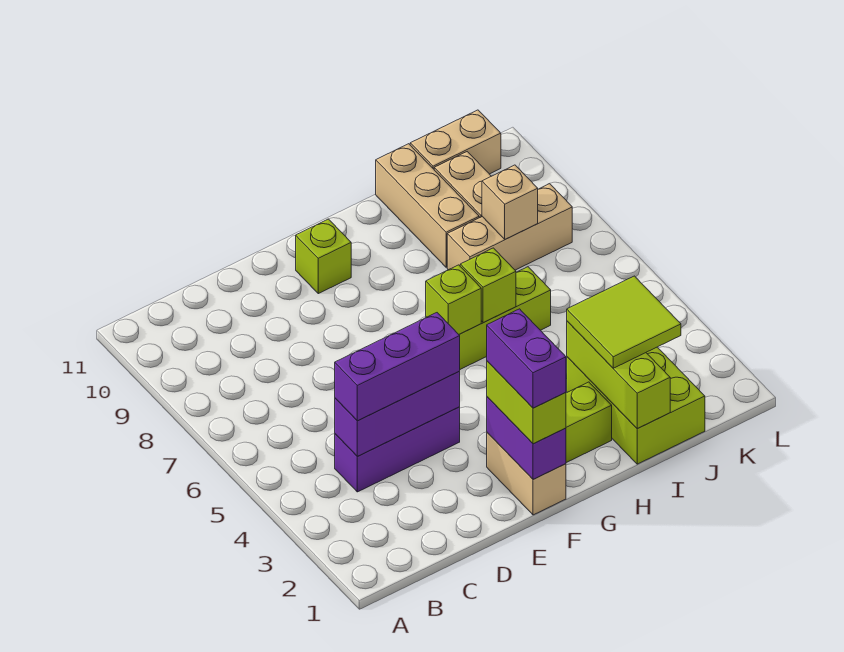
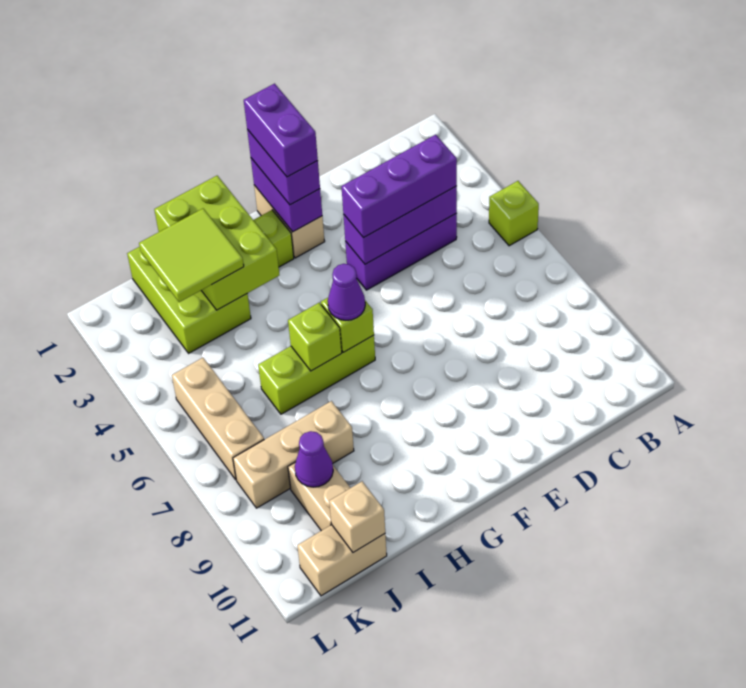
lime brick F1:F2 level 3 -> purple brick F1:F2 level 3
lime brick F10 level 1 -> lime brick A5 level 1
none -> purple cone G6 level 3
lime brick I1:I3 level 2 -> lime brick H1:I3 level 2
tan brick I9:I11 level 1 -> tan brick K5:K7 level 1
tan brick J8 level 2 -> tan brick J11 level 2
none -> purple cone J9 level 2

